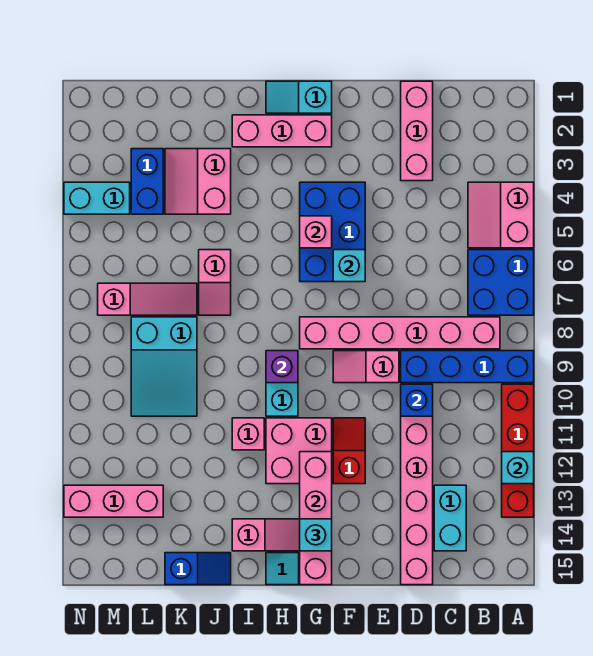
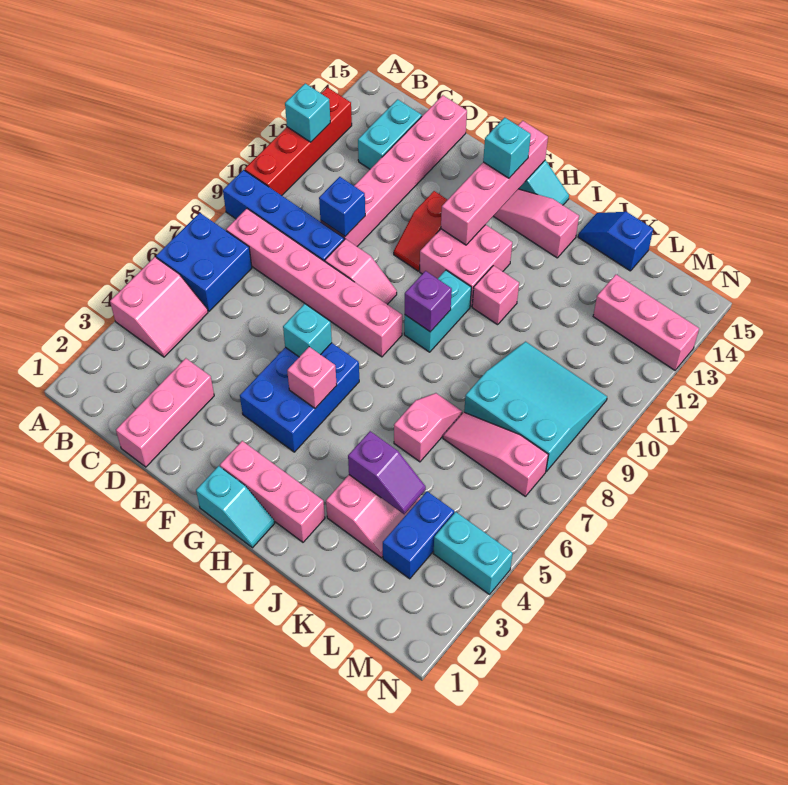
none -> purple slope J4:K4 level 2 top J
cyan slope K8:L10 level 1 top 8 -> cyan slope K8:M10 level 1 top 8

